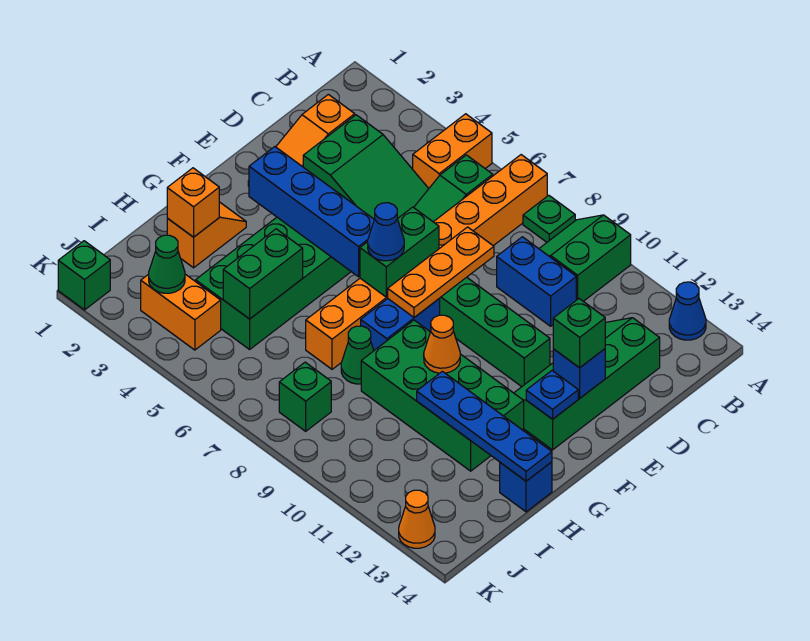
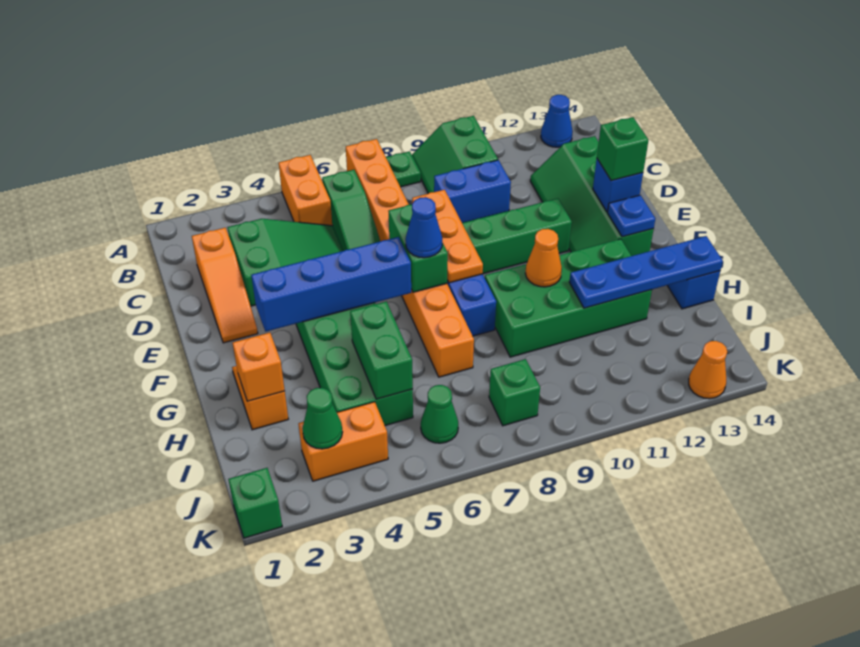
green cone H8 level 1 -> green cone J6 level 1

